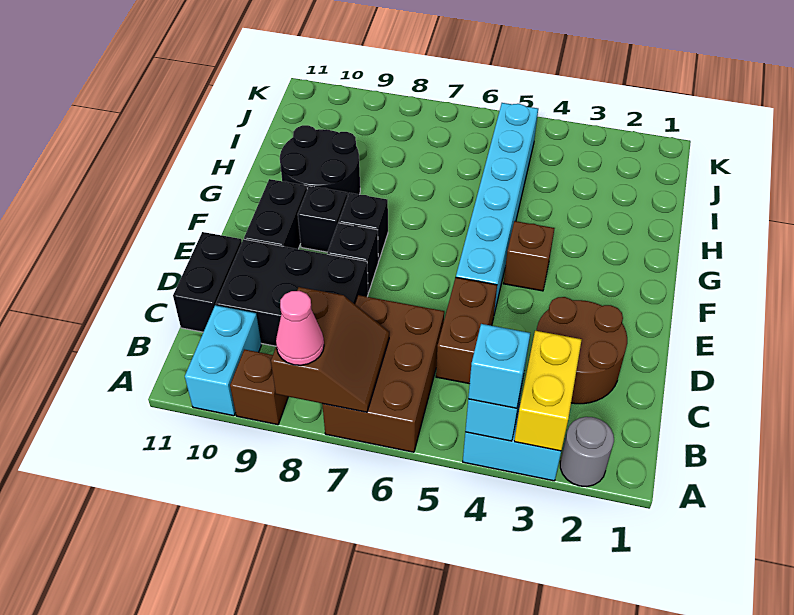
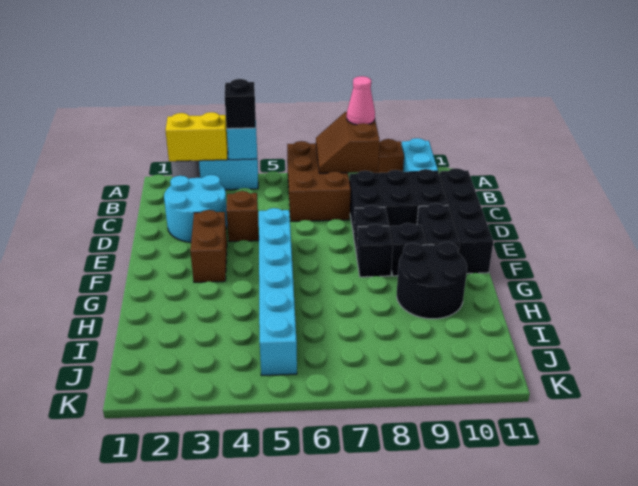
yellow brick A3:B3 level 2 -> yellow brick A2:A3 level 2
cyan brick A4 level 3 -> black brick A4 level 3
brown round brick C2:D3 level 1 -> cyan round brick C2:D3 level 1
brown brick C5:D5 level 1 -> brown brick E3:F3 level 1
black brick C11:D11 level 1 -> black brick C11:F11 level 1
brown brick F4 level 1 -> brown brick D4 level 1

